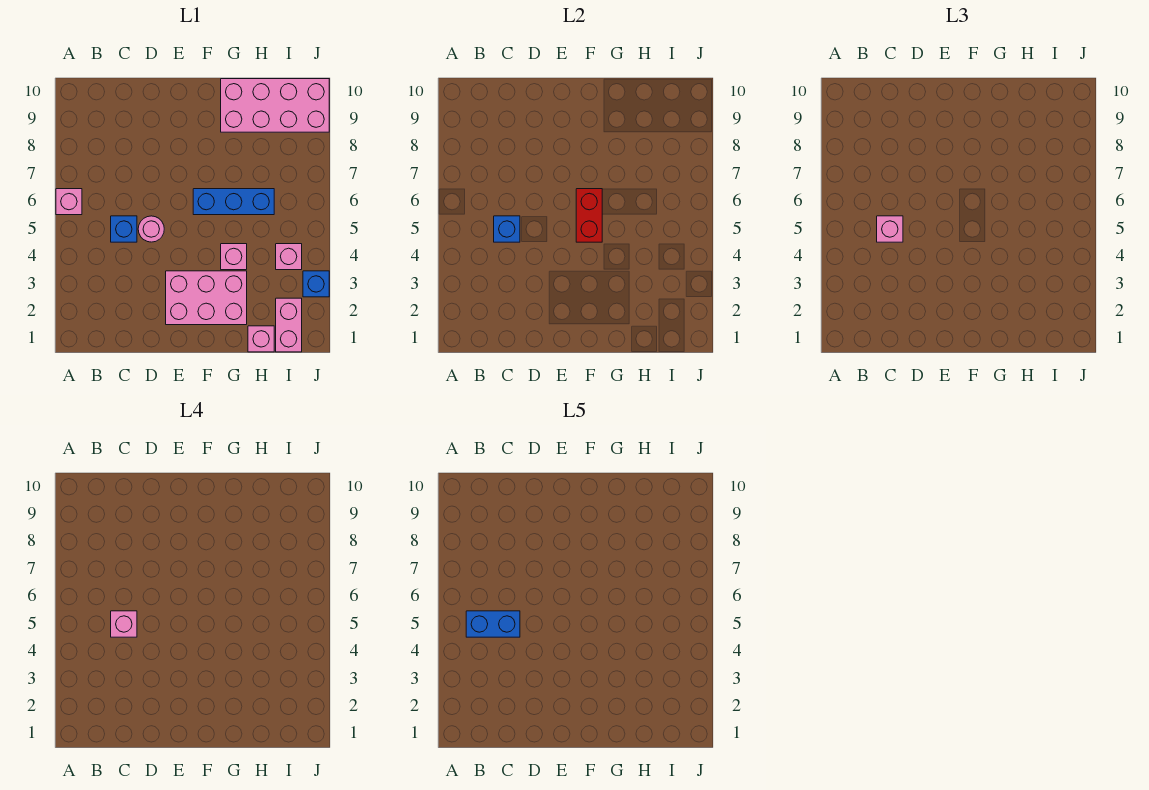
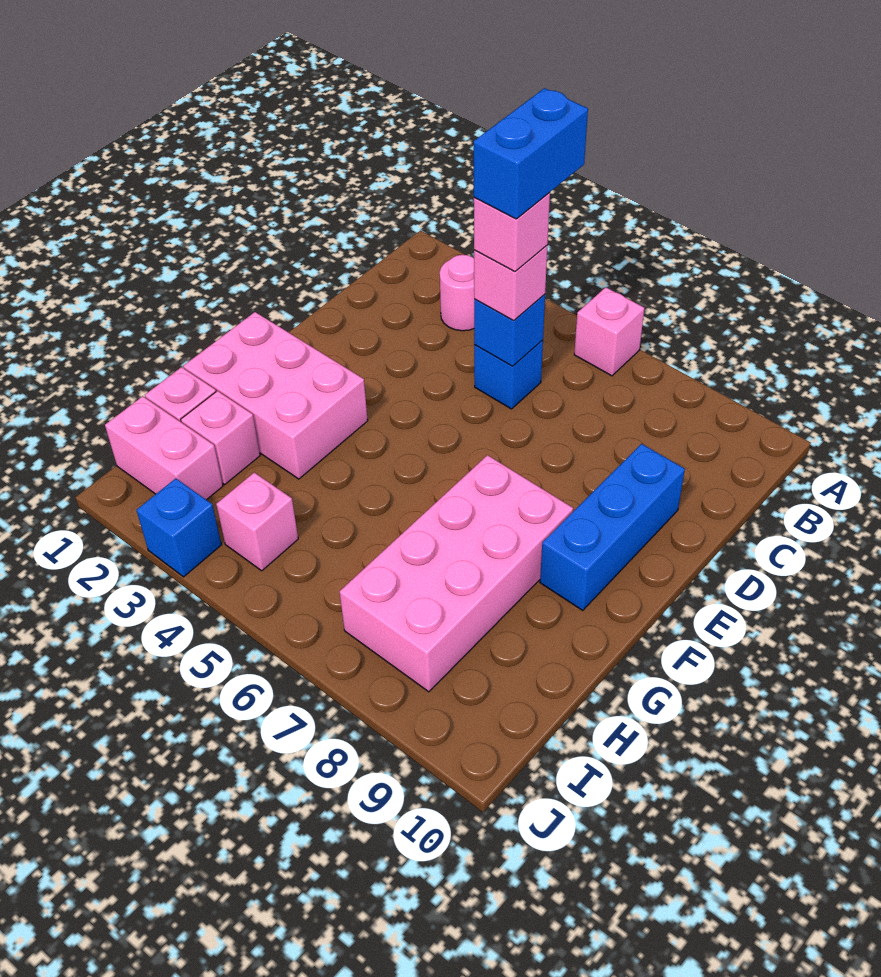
pink round brick D5 level 1 -> pink round brick B3 level 1
pink brick E2:G3 level 1 -> pink brick F1:G3 level 1
red brick F5:F6 level 2 -> none
blue brick F6:H6 level 1 -> blue brick D9:F9 level 1
pink brick G4 level 1 -> pink brick H2 level 1
pink brick G9:J10 level 1 -> pink brick F7:I8 level 1

